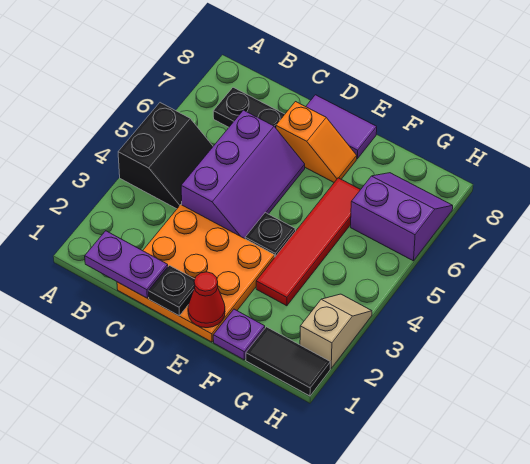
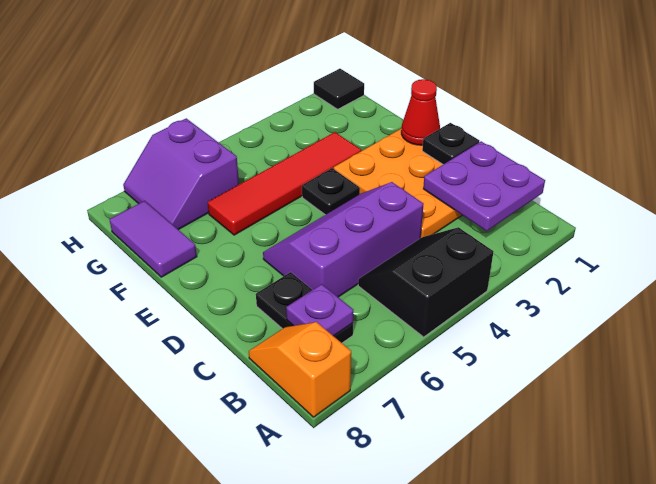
purple plate B1:C1 level 2 -> purple plate B1:C2 level 2
orange slope D7:E7 level 1 top D -> orange slope A8:B8 level 1 top A
purple tile D8:E8 level 1 -> purple tile F8:G8 level 1
purple plate F1 level 1 -> purple plate B7 level 2
black tile G1:H1 level 1 -> black tile H1 level 1
tan slope H2:H3 level 1 top 2 -> none

